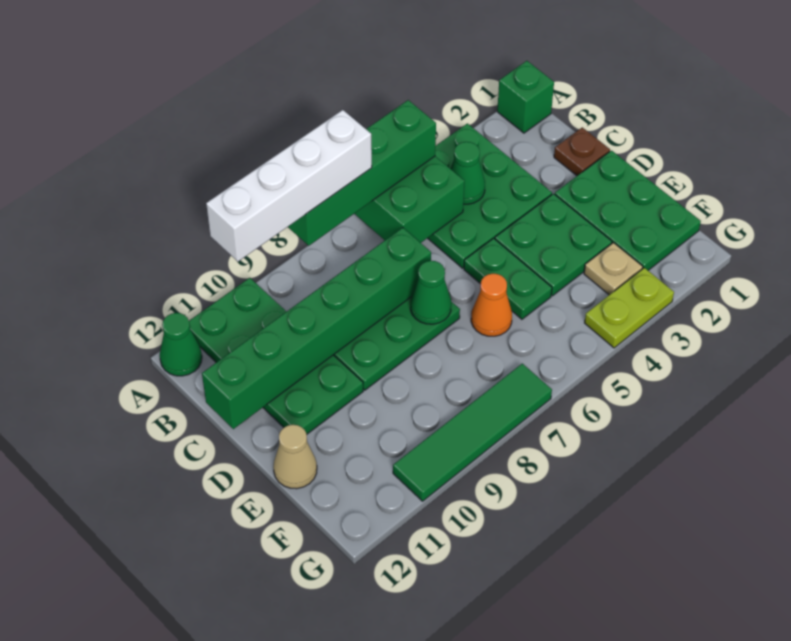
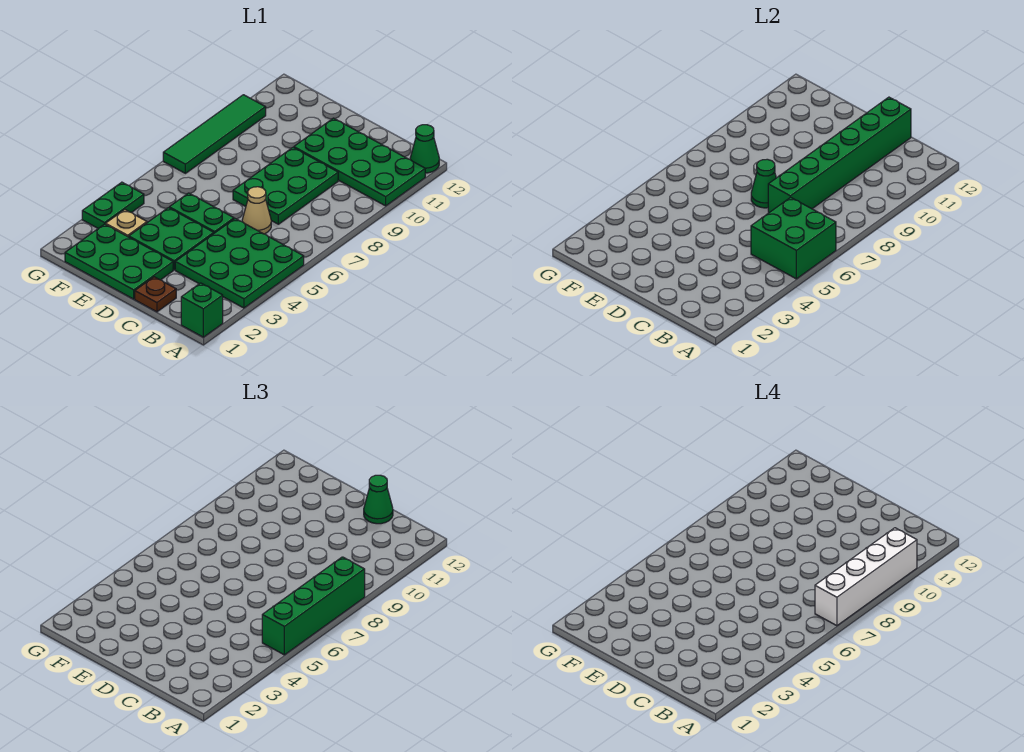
green cone B4 level 2 -> green cone C12 level 3
orange cone E6 level 1 -> none
tan cone E12 level 1 -> tan cone C6 level 1
lime plate G3:G4 level 1 -> green plate G3:G4 level 1

